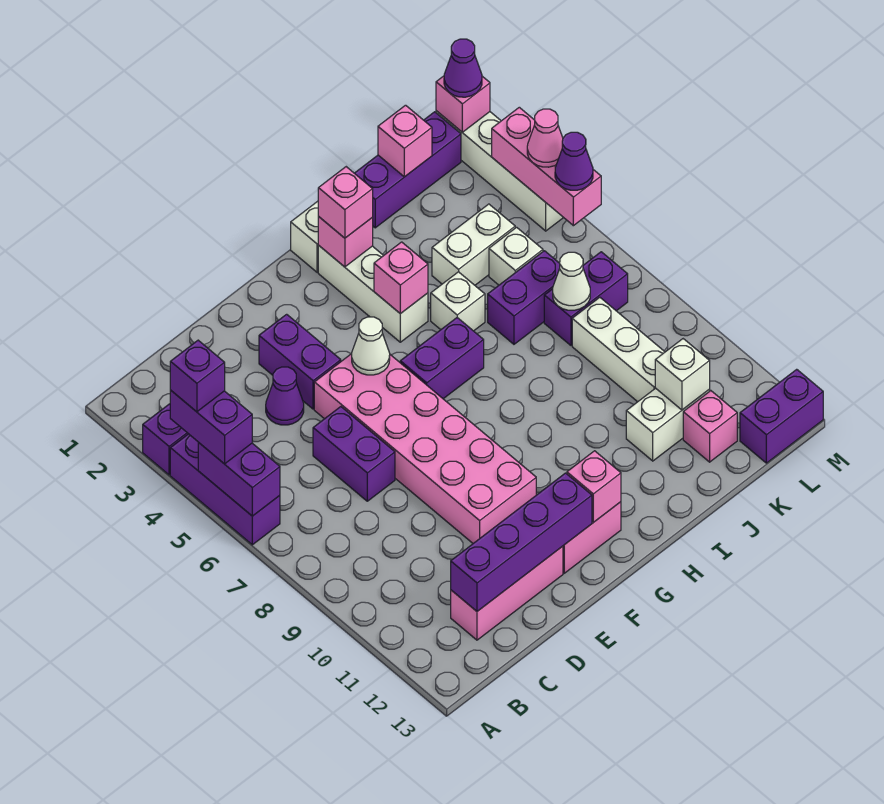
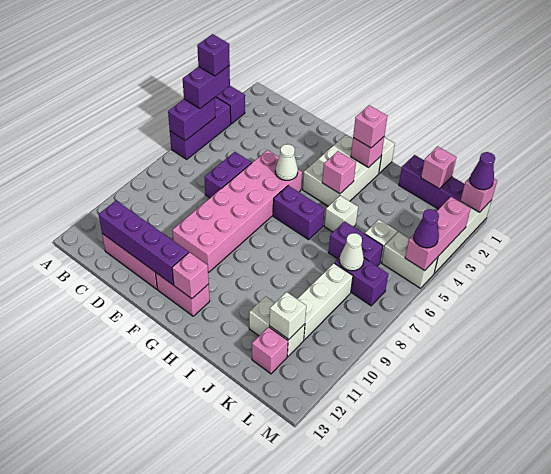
purple cone D4 level 1 -> none
purple brick E3:E4 level 1 -> none
white brick H2:H4 level 1 -> white brick G2:H4 level 1
white brick J4:K4 level 1 -> white brick L5:M5 level 1
purple brick L13:M13 level 1 -> none
pink cone M4 level 3 -> none

